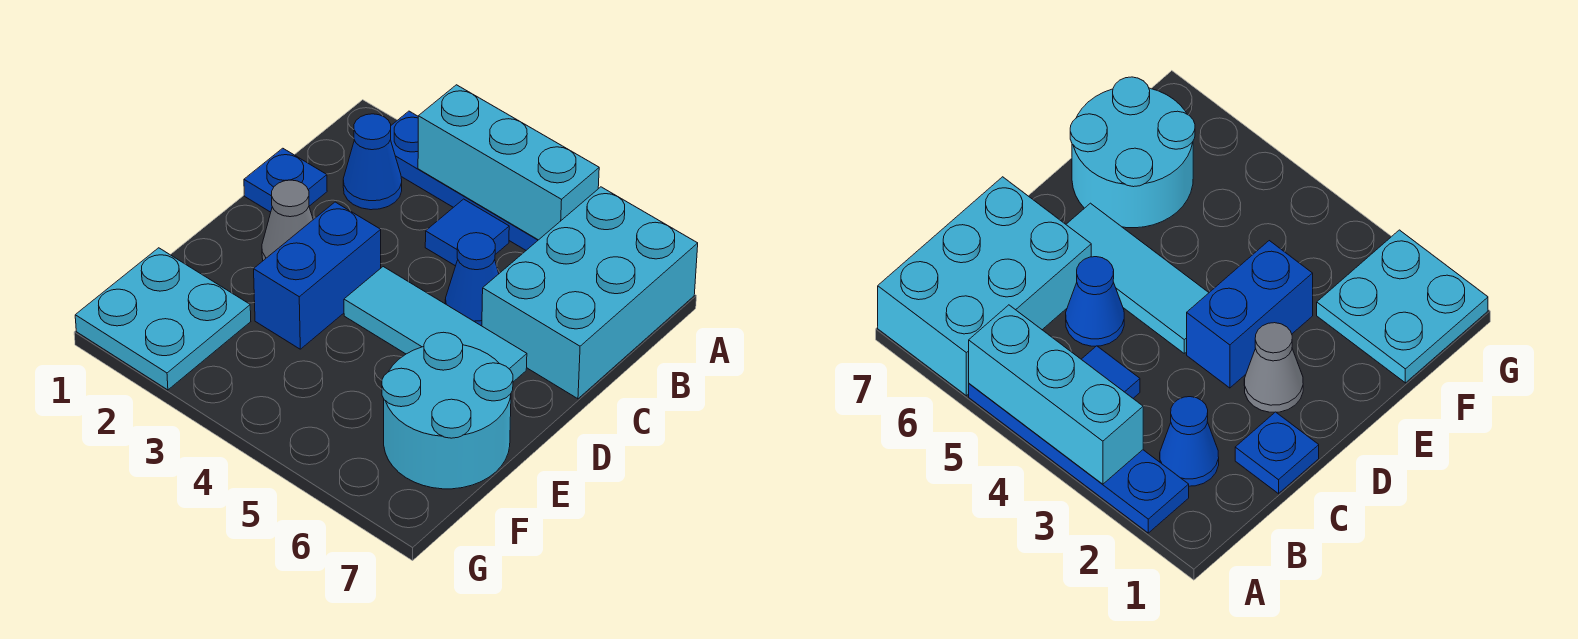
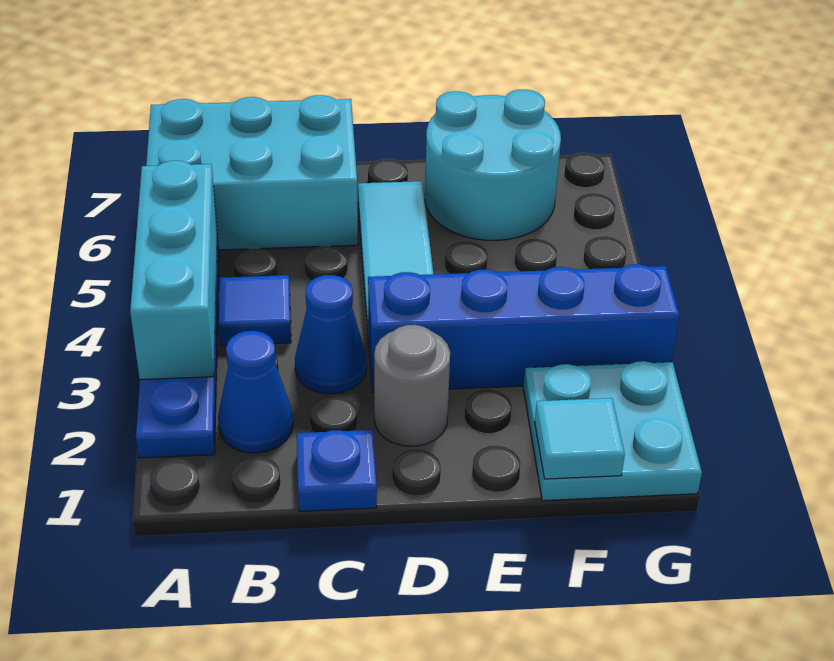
blue cone C5 level 1 -> blue cone C3 level 1
grey cone D2 level 1 -> grey round brick D2 level 1
blue brick D3:E3 level 1 -> blue brick D3:G3 level 1
none -> cyan tile F1 level 2

